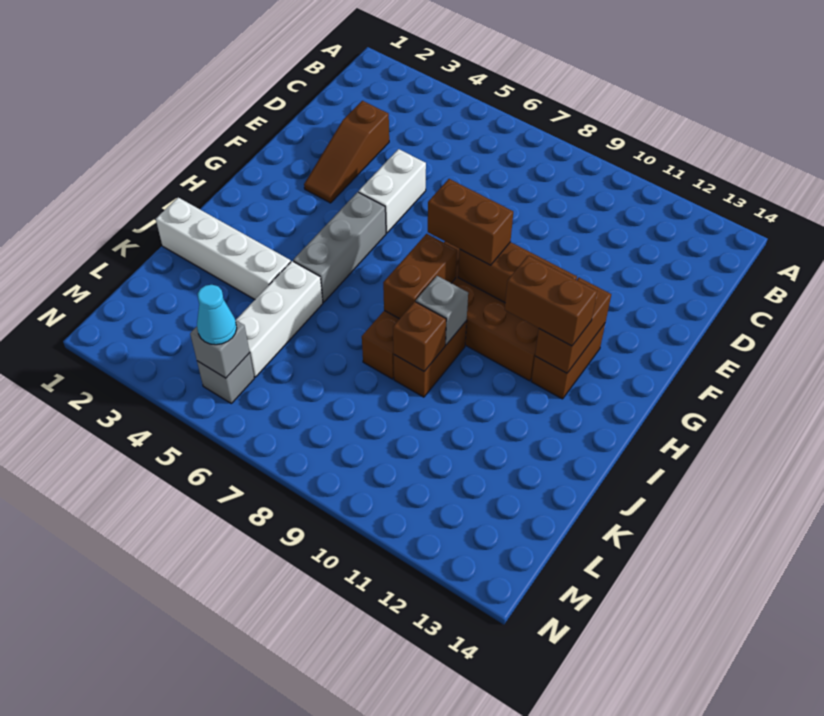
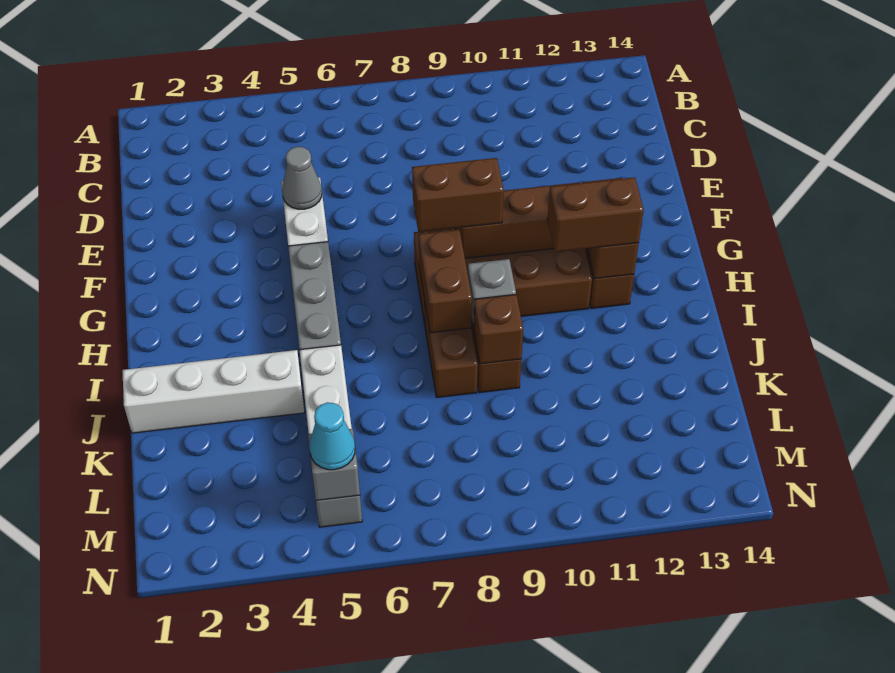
brown slope D3:F3 level 1 top D -> none
none -> grey cone E5 level 2

